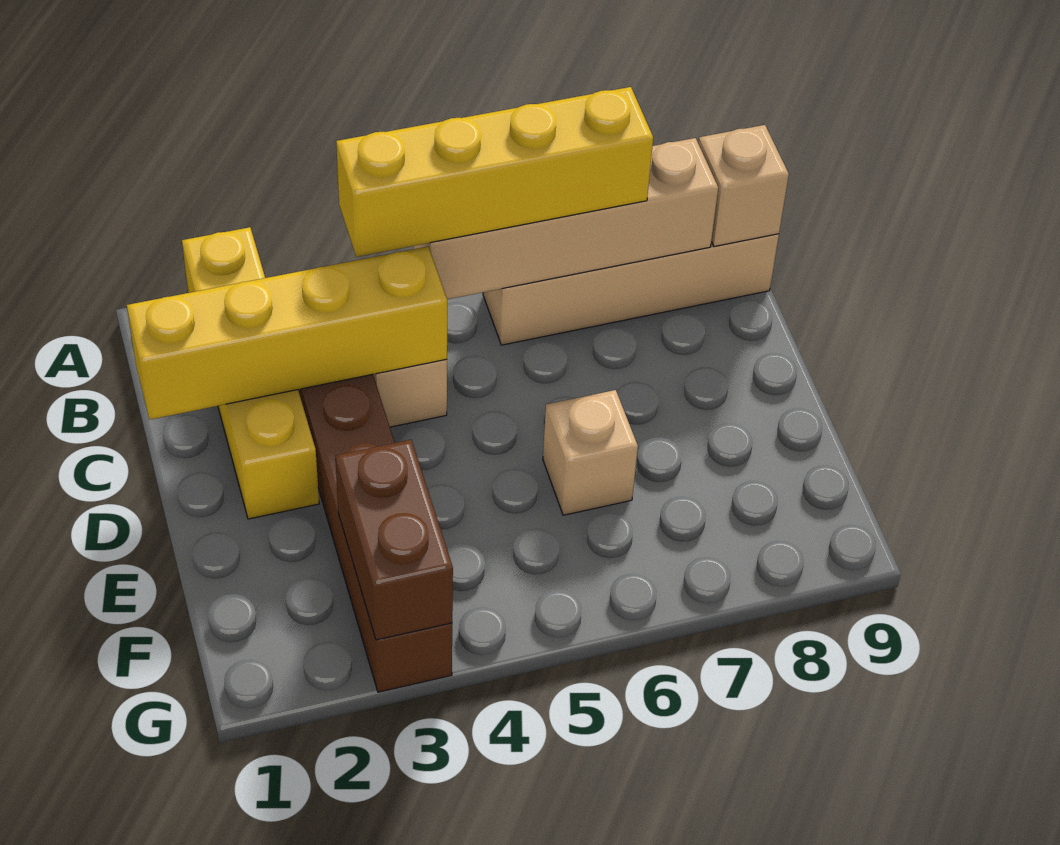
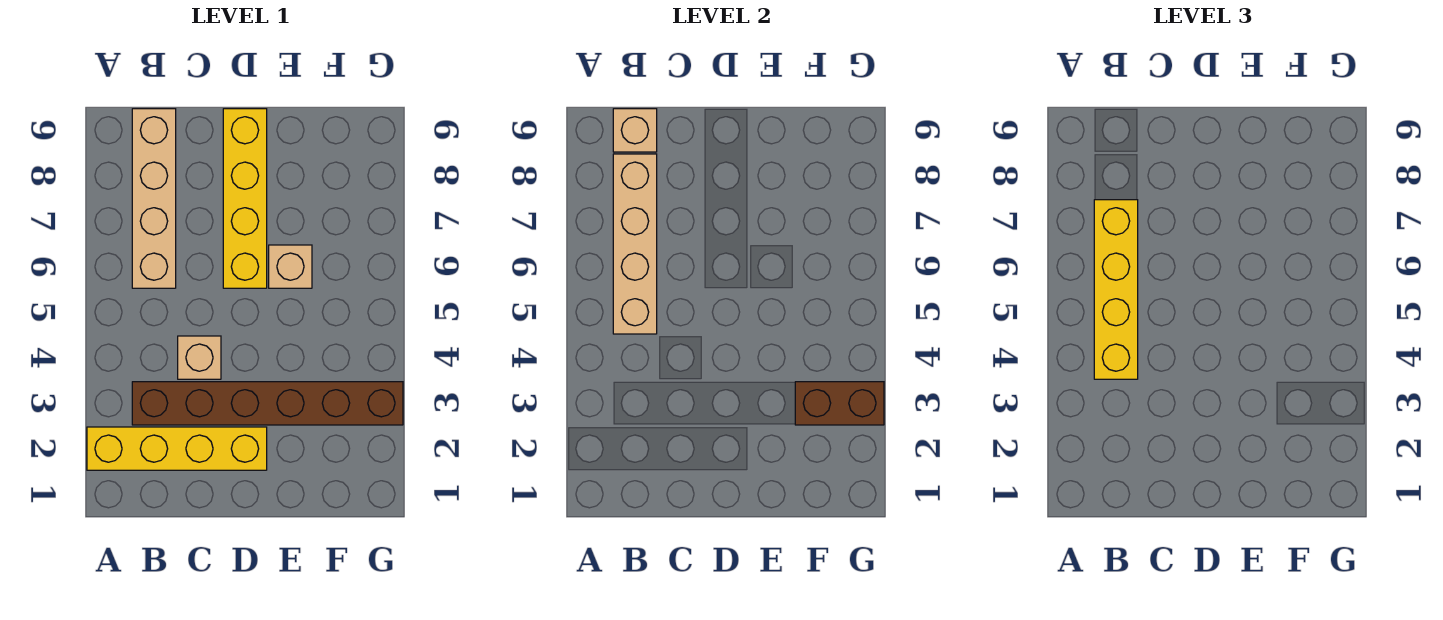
yellow brick C1:C4 level 2 -> yellow brick D6:D9 level 1

